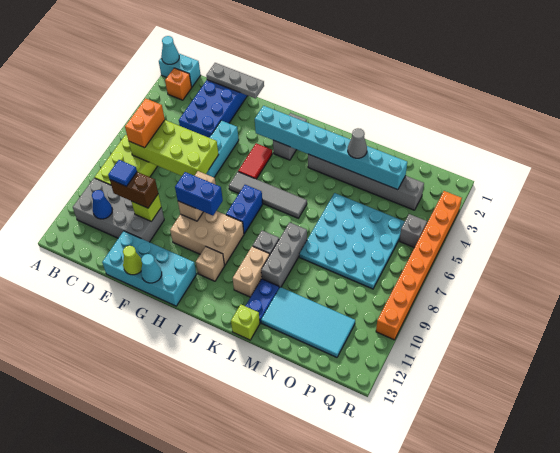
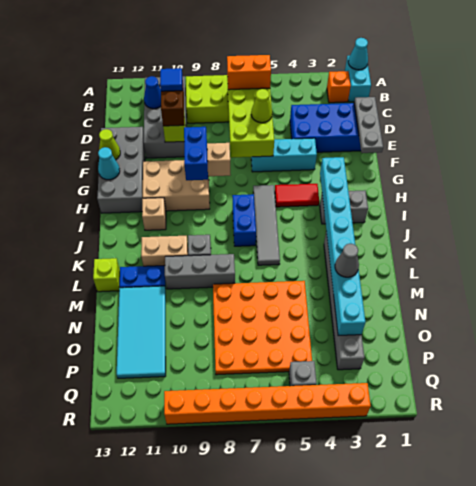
none -> lime cone E6 level 3
cyan brick E12:H13 level 1 -> grey brick E12:H13 level 1
tan brick G9:I10 level 1 -> tan brick G9:H11 level 1
blue brick I7:I8 level 1 -> blue brick I7:J7 level 1
cyan plate M5:P8 level 1 -> orange plate M5:P8 level 1

